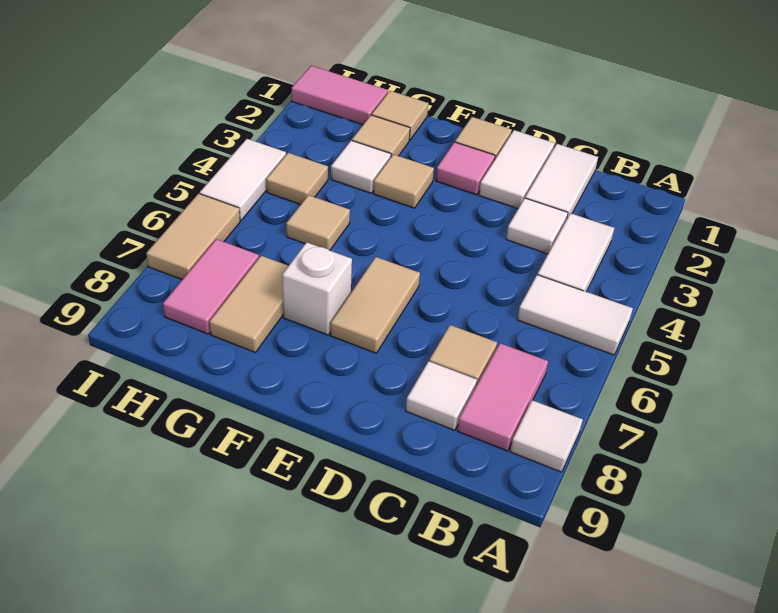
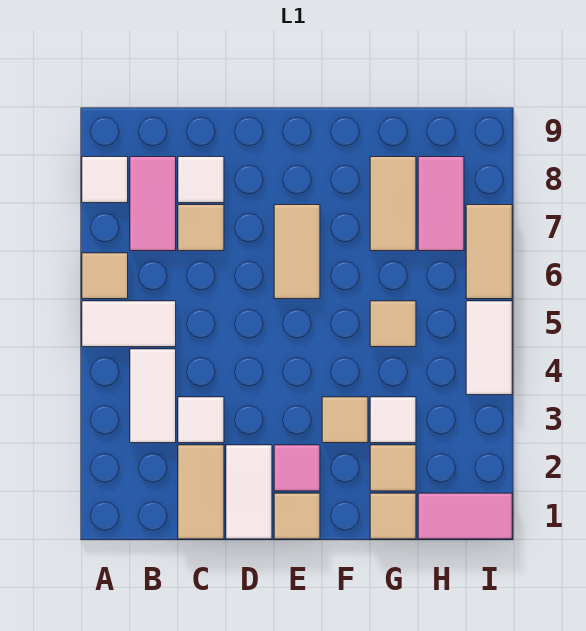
white tile C1:C2 level 1 -> tan tile C1:C2 level 1
white brick F7 level 1 -> none
tan tile H4 level 1 -> tan tile A6 level 1

